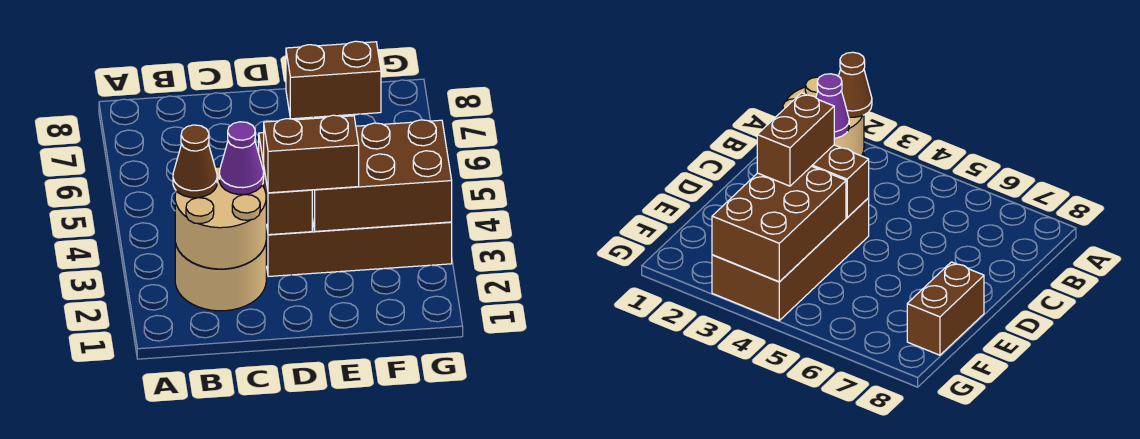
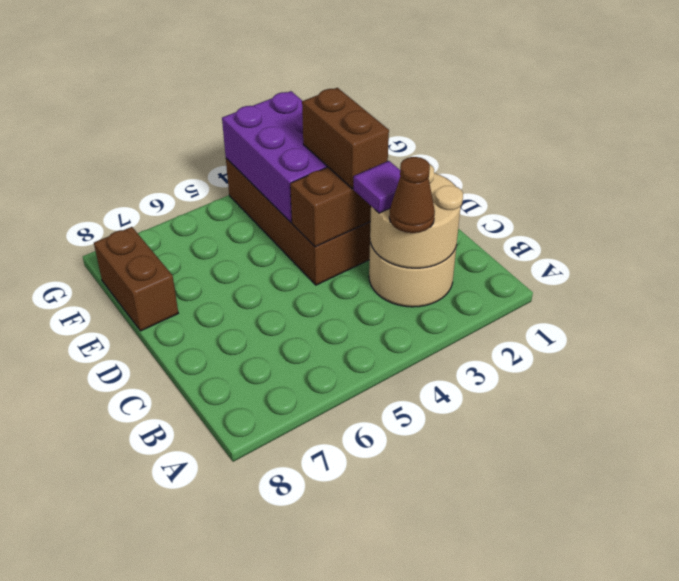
purple cone C3 level 3 -> purple tile C3 level 3
brown brick E3:G4 level 2 -> purple brick E3:G4 level 2

